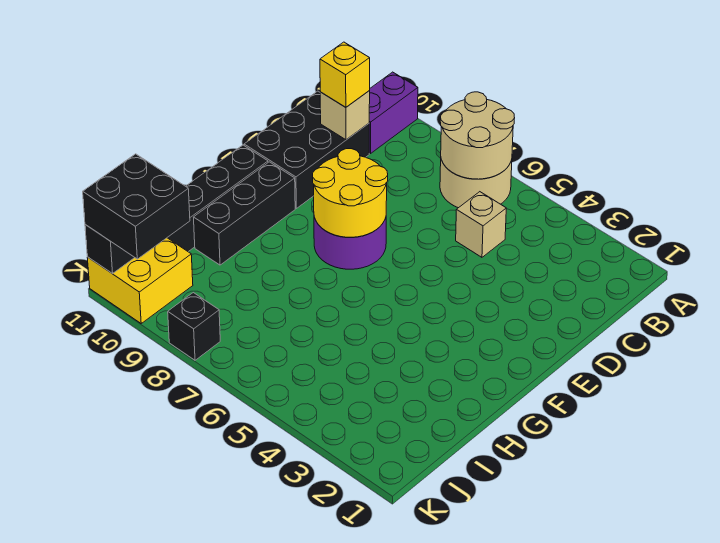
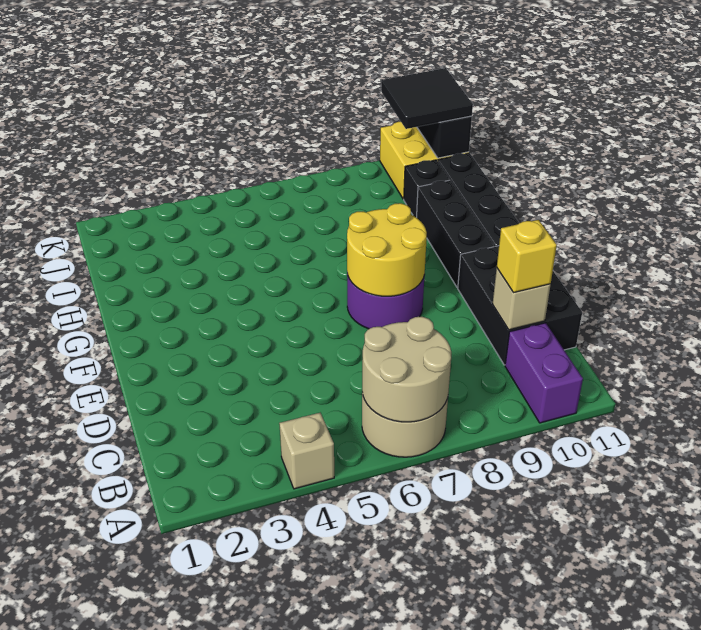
tan brick C5 level 1 -> tan brick A4 level 1
black brick J10:K11 level 3 -> black tile J10:K11 level 3
black brick K8 level 1 -> black brick I10 level 1

